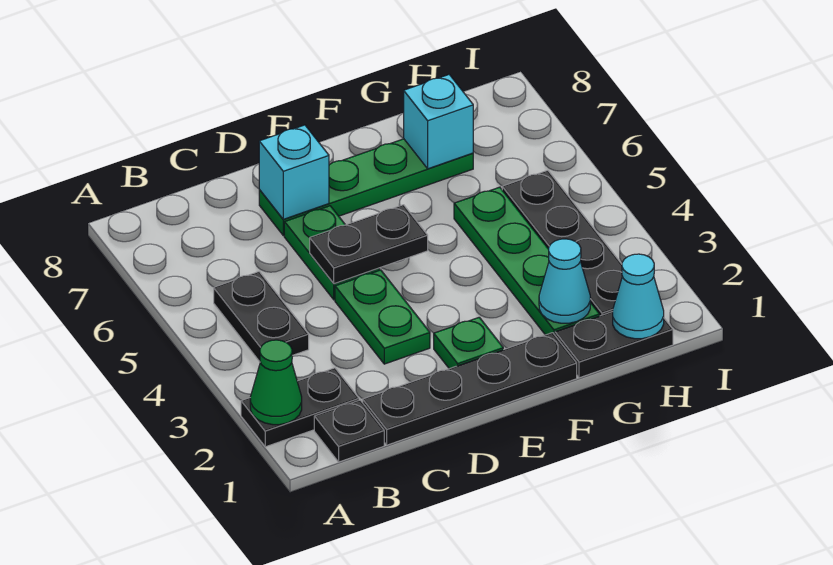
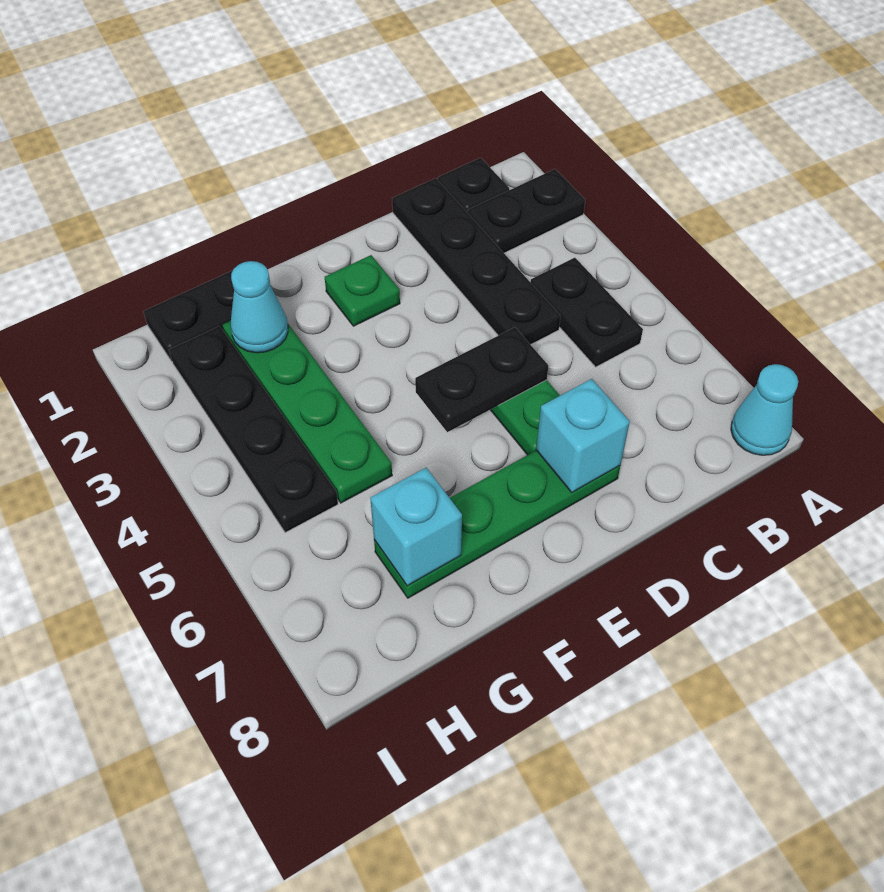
green cone A2 level 2 -> none
black plate C1:F1 level 1 -> black plate C1:C4 level 1
green plate D3:D4 level 1 -> none
cyan cone H1 level 2 -> cyan cone A8 level 1

